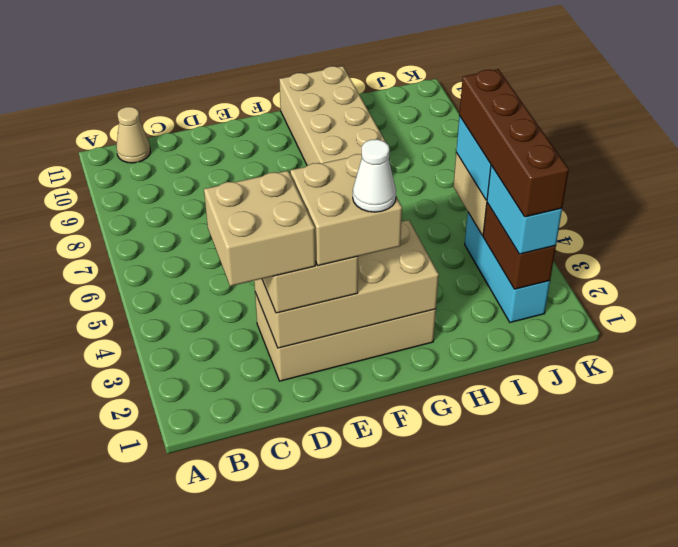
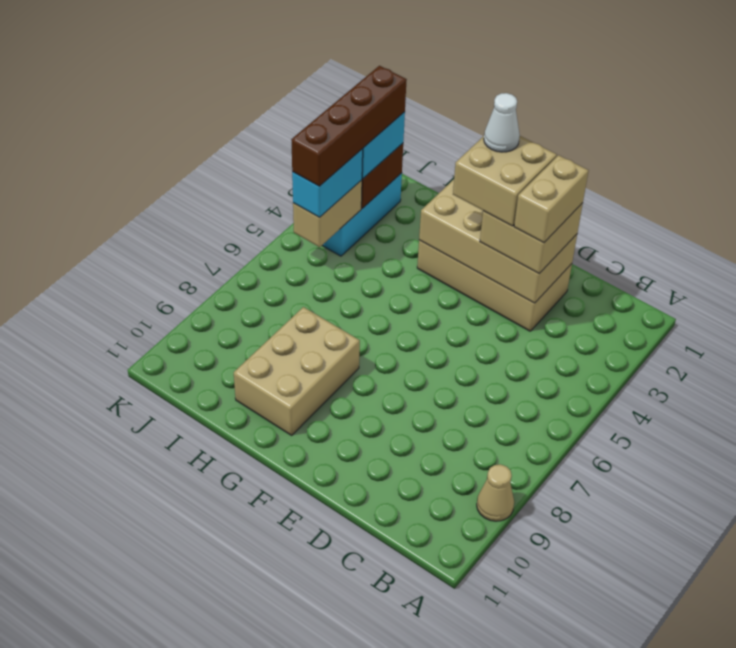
tan cone B11 level 1 -> tan cone A9 level 1
tan brick C2:D3 level 4 -> tan brick D2:D3 level 4
tan brick G8:H11 level 1 -> tan brick G8:H10 level 1

